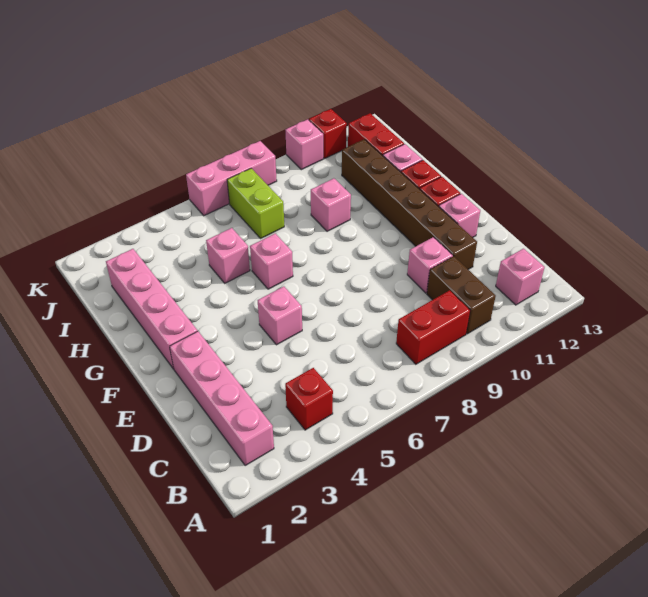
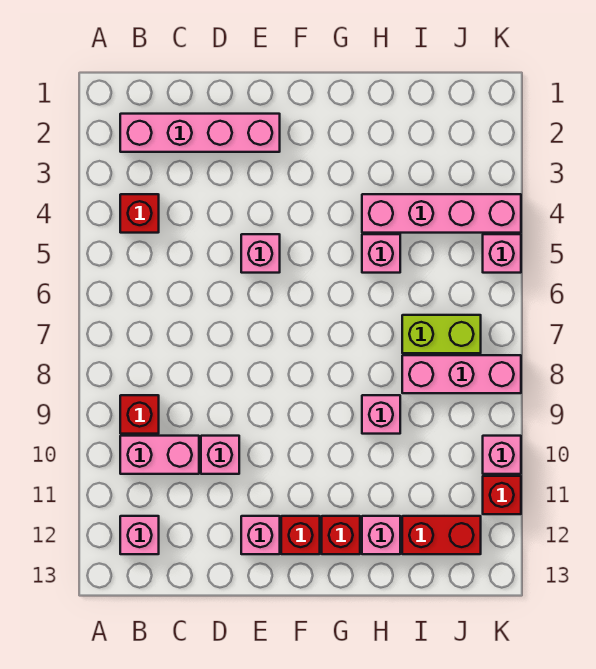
red brick B8:B9 level 1 -> red brick B9 level 1
brown brick B10:C10 level 1 -> pink brick B10:C10 level 1
brown brick D11:I11 level 1 -> none
pink brick F2:I2 level 1 -> pink brick H4:K4 level 1
pink brick G6 level 1 -> pink brick K5 level 1
pink brick K6:K8 level 1 -> pink brick I8:K8 level 1

